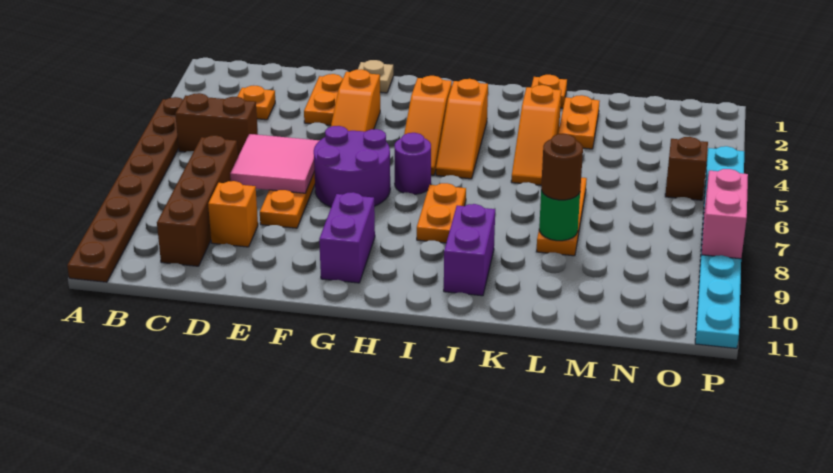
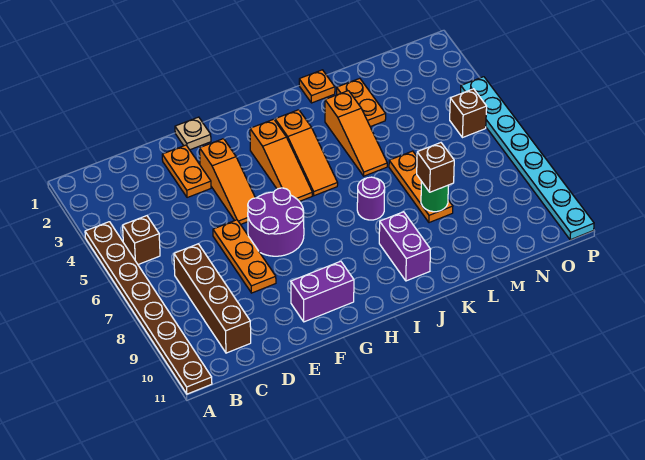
brown brick B5:C5 level 1 -> brown brick B5 level 1
orange plate C3 level 1 -> none
pink tile D6:E7 level 2 -> none
orange brick D9 level 1 -> none
purple brick G9:G10 level 1 -> purple brick F10:G10 level 1
purple round brick H6 level 1 -> purple round brick J7 level 1
orange plate I7:I8 level 1 -> none
brown round brick L8 level 3 -> brown brick L8 level 3
pink brick P7:P8 level 2 -> none

